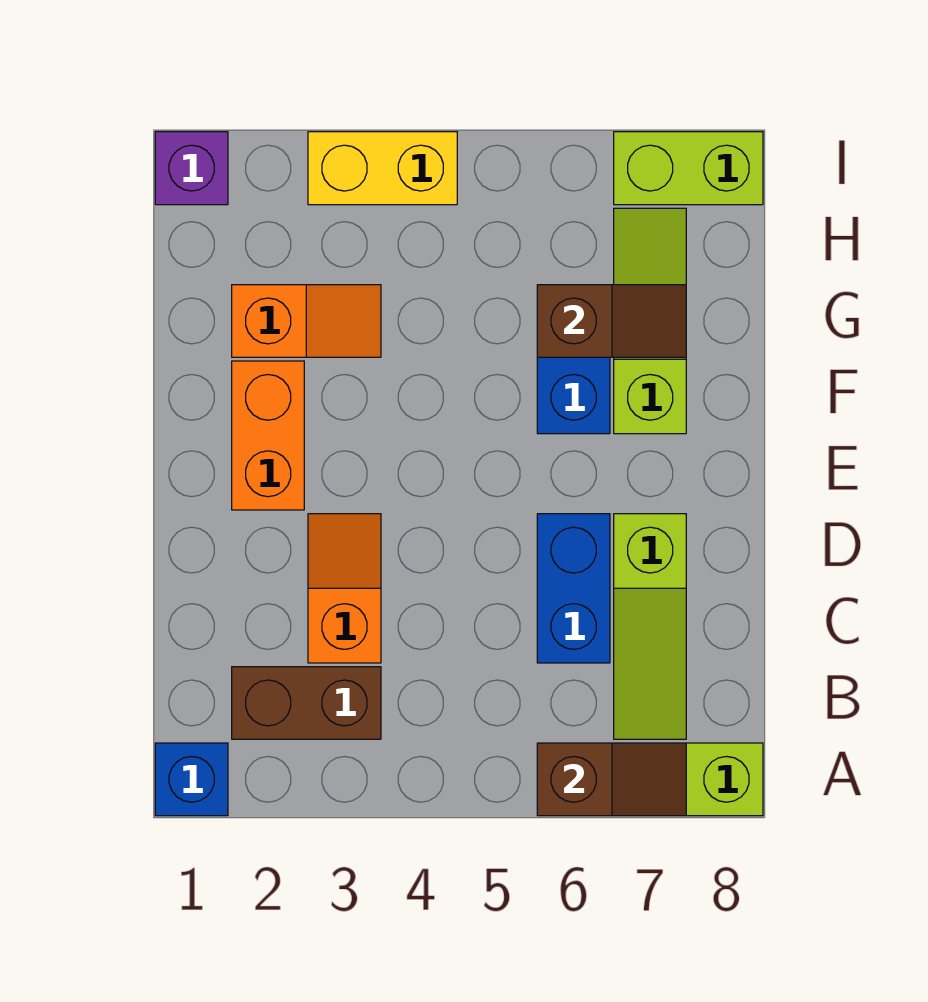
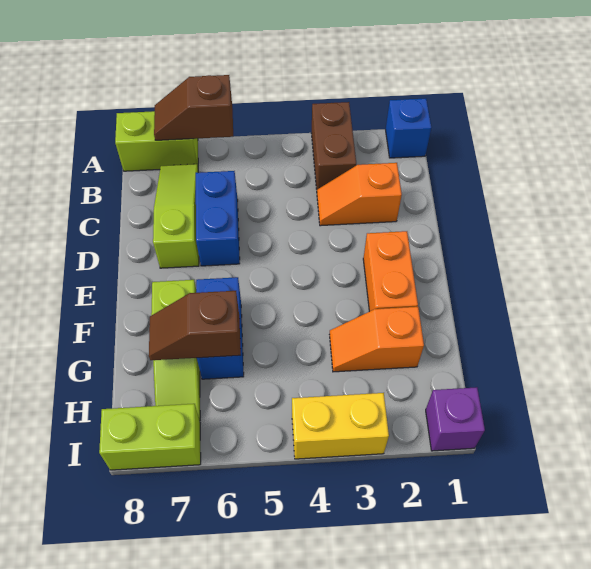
brown brick B2:B3 level 1 -> brown brick A3:B3 level 1
orange slope C3:D3 level 1 top C -> orange slope C2:C3 level 1 top 2

